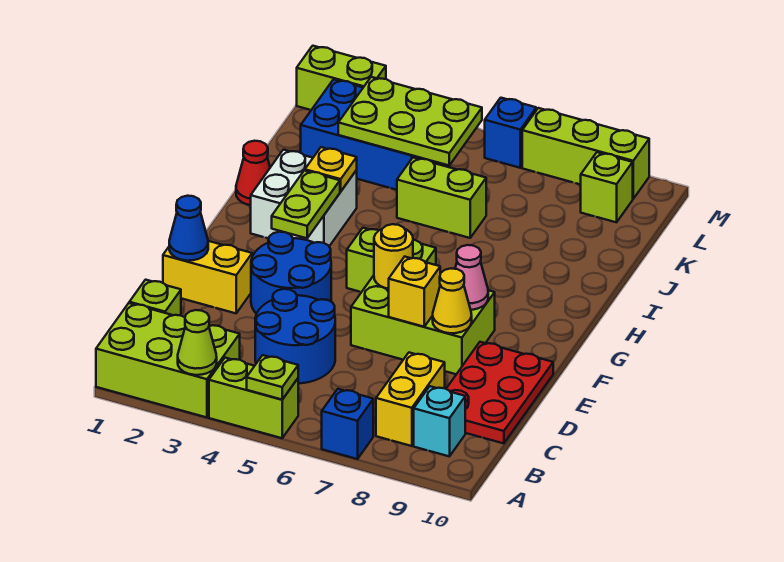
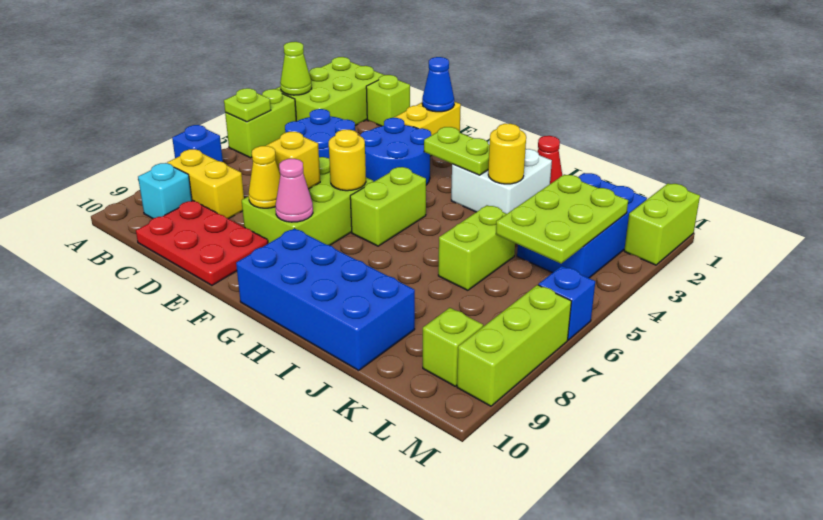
none -> blue brick G9:J10 level 1
yellow plate I3 level 2 -> yellow round brick I3 level 2

